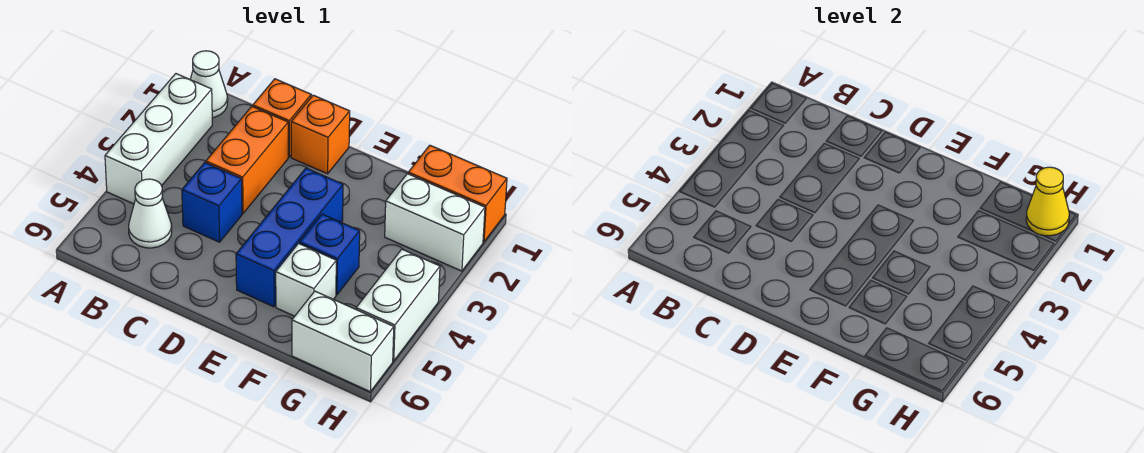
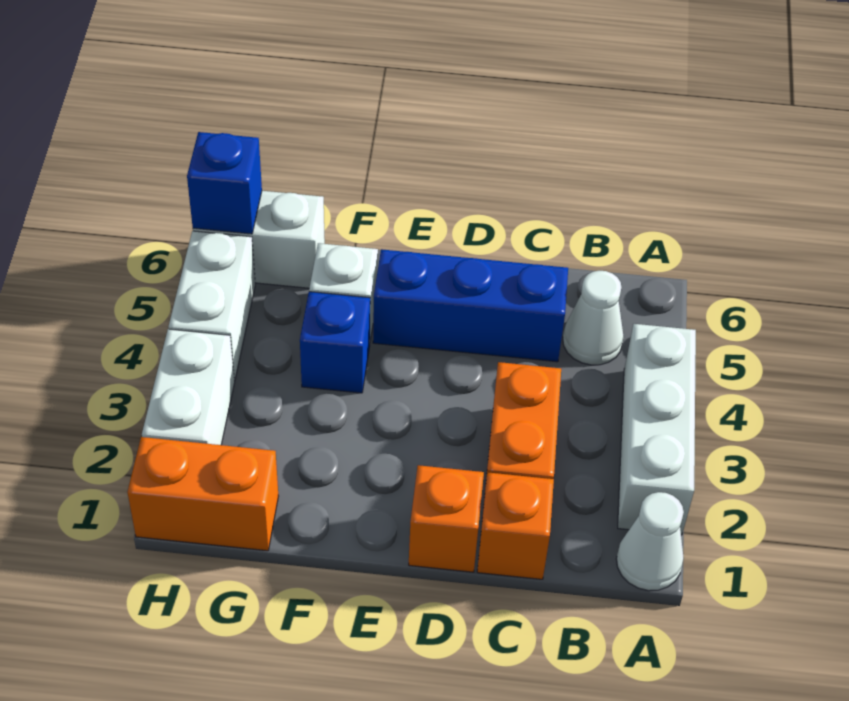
blue brick C4 level 1 -> blue brick H6 level 2
blue brick E3:E5 level 1 -> blue brick C5:E5 level 1
white brick G2:H2 level 1 -> white brick H2:H3 level 1
yellow cone H1 level 2 -> none

